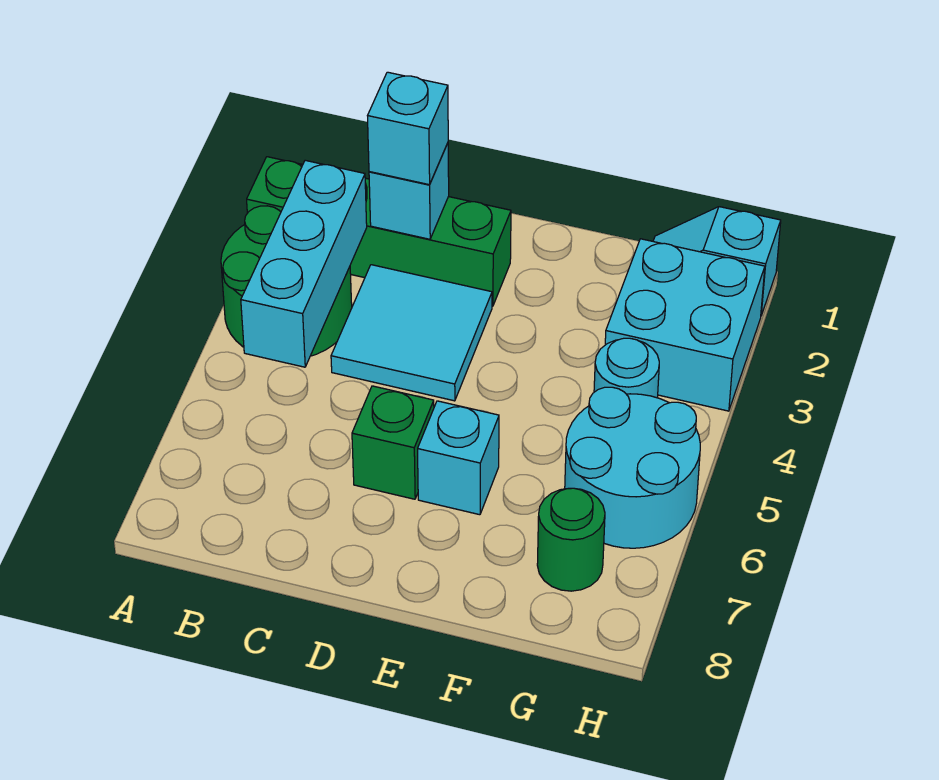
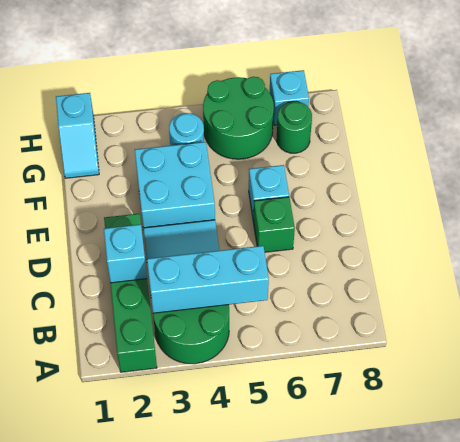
cyan brick C2 level 3 -> cyan brick H7 level 1
cyan brick G2:H3 level 1 -> cyan brick E3:F4 level 1
cyan round brick G5:H6 level 1 -> green round brick G5:H6 level 1

